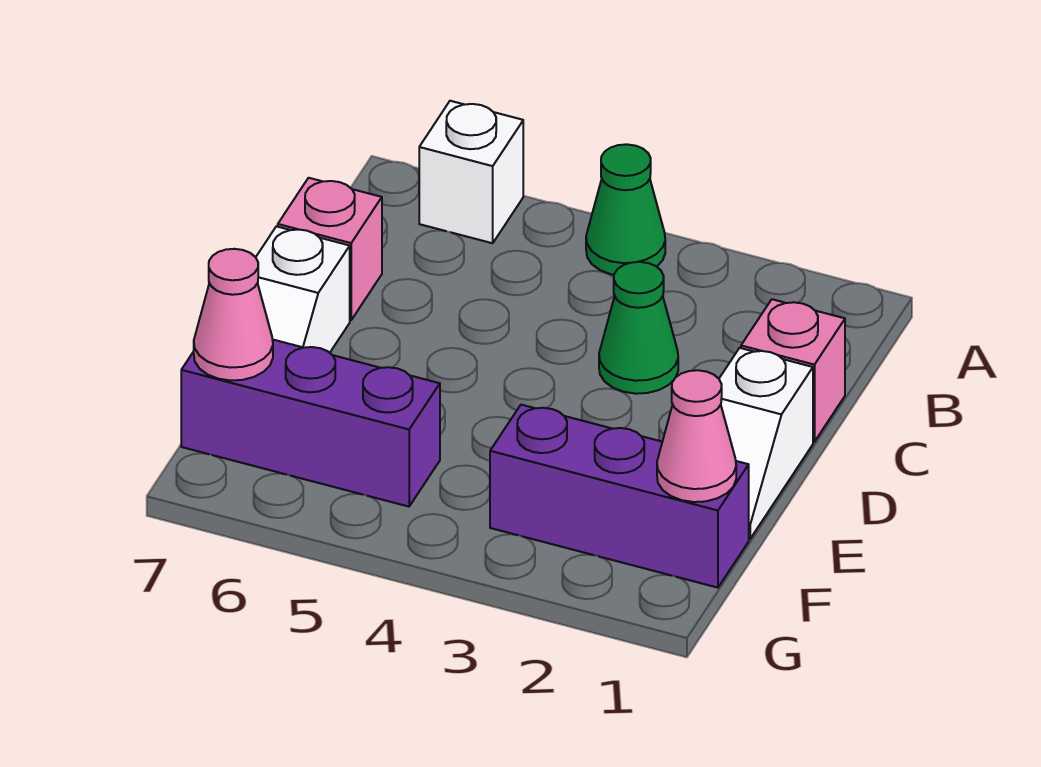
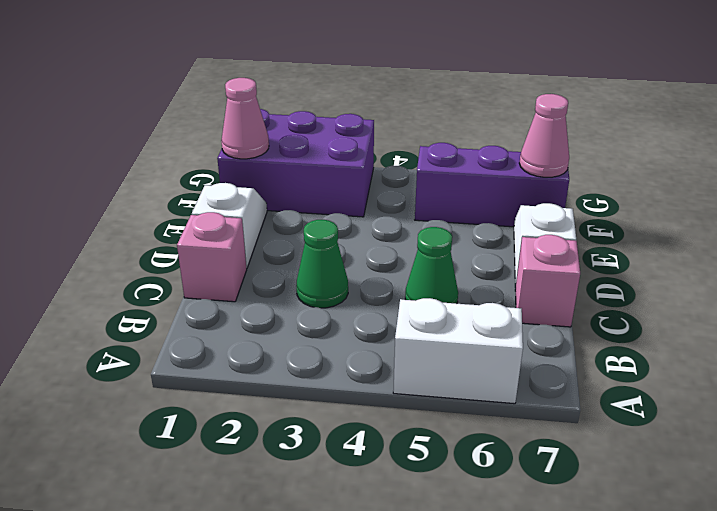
green cone A4 level 1 -> green cone C5 level 1
white brick A6 level 1 -> white brick A5:A6 level 1
purple brick F1:F3 level 1 -> purple brick F1:G3 level 1

